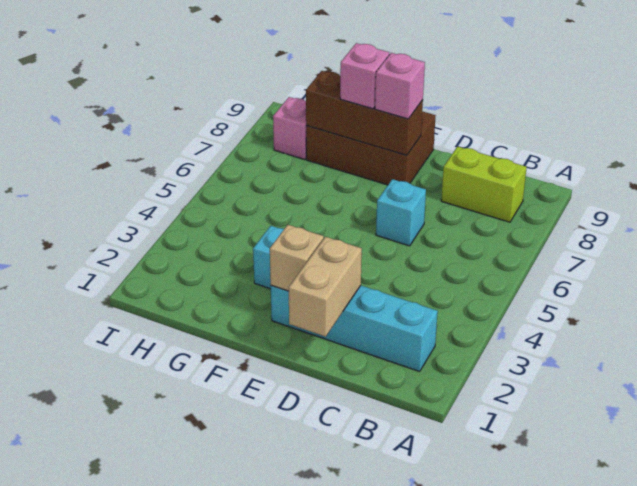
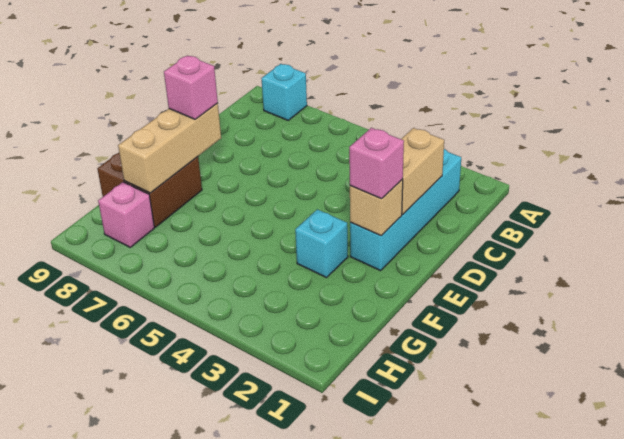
lime brick B8:C8 level 1 -> none
tan brick D1:D2 level 2 -> tan brick C2:D2 level 2
cyan brick D6 level 1 -> cyan brick A8 level 1
brown brick E8:G9 level 1 -> brown brick F8:G9 level 1
brown brick E8:G8 level 2 -> tan brick E8:G8 level 2
pink brick F8 level 3 -> pink brick E2 level 3

